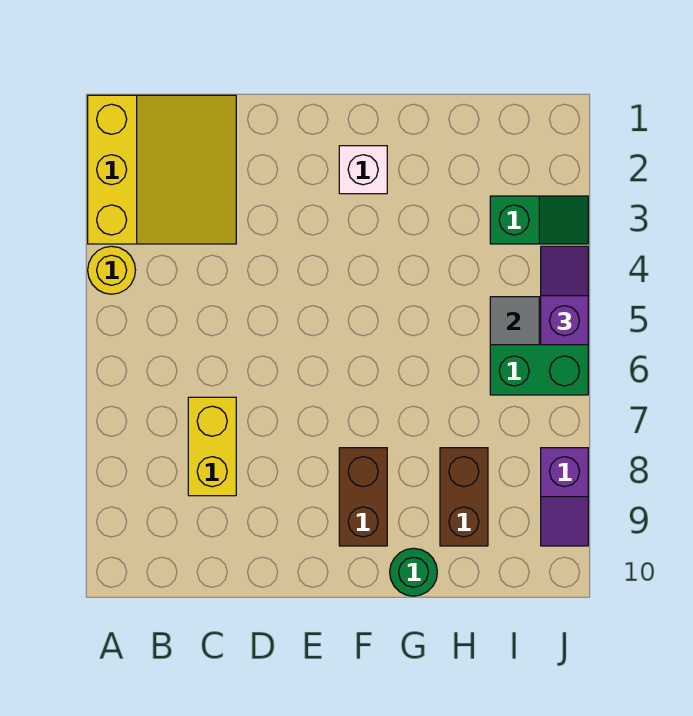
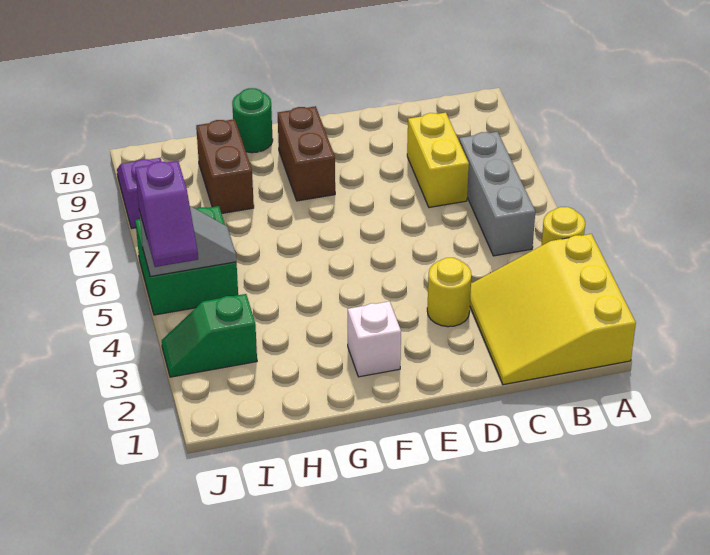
none -> grey brick B5:B7 level 1
none -> yellow round brick D3 level 1

